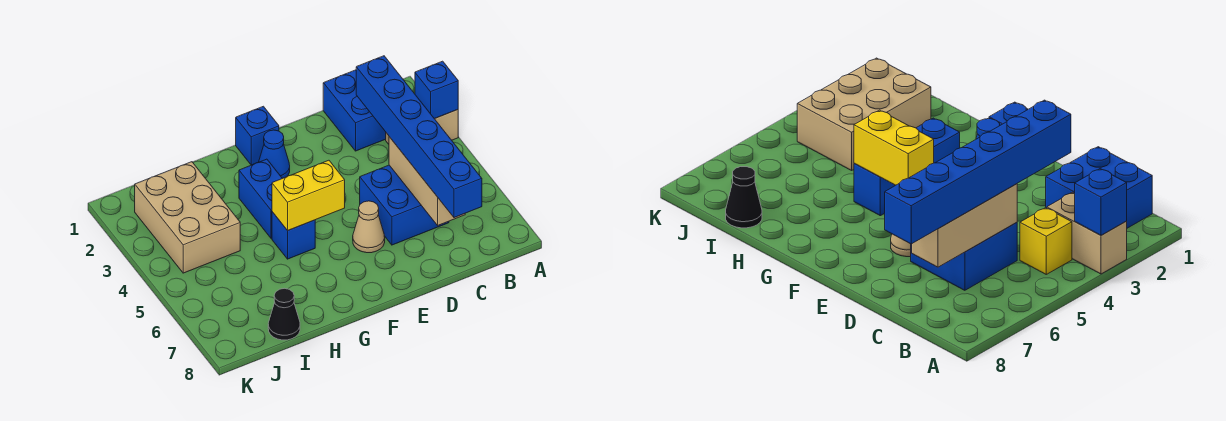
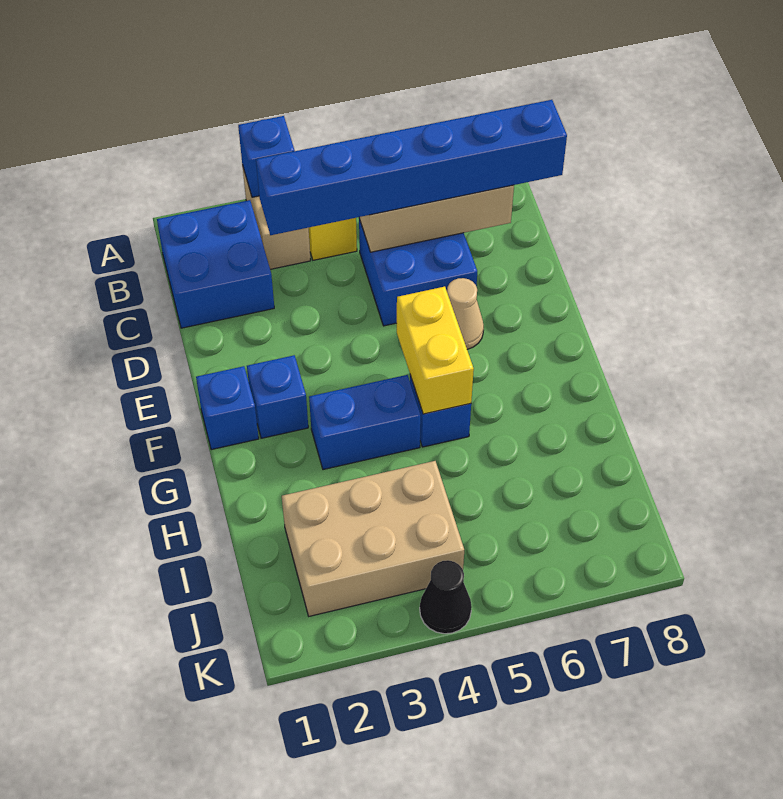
blue cone F2 level 1 -> blue brick F2 level 1
black cone I8 level 1 -> black cone K4 level 1

